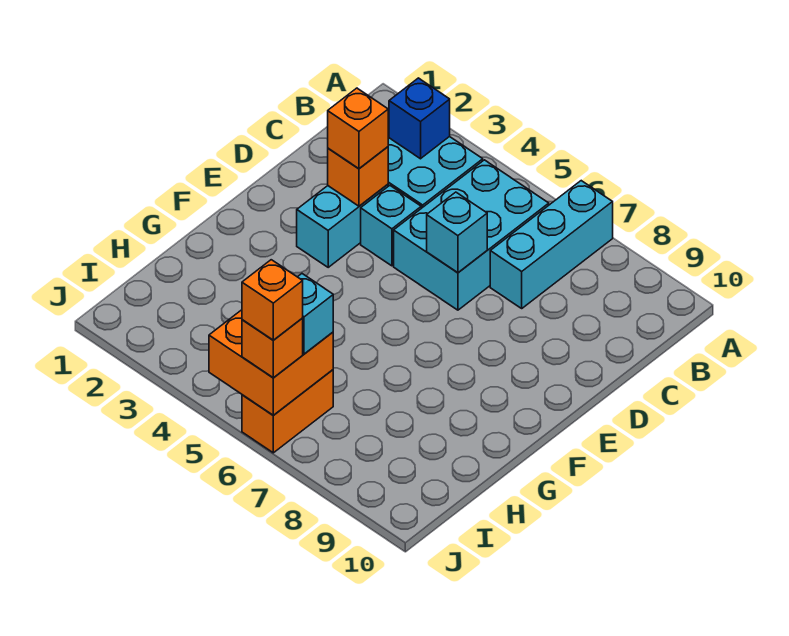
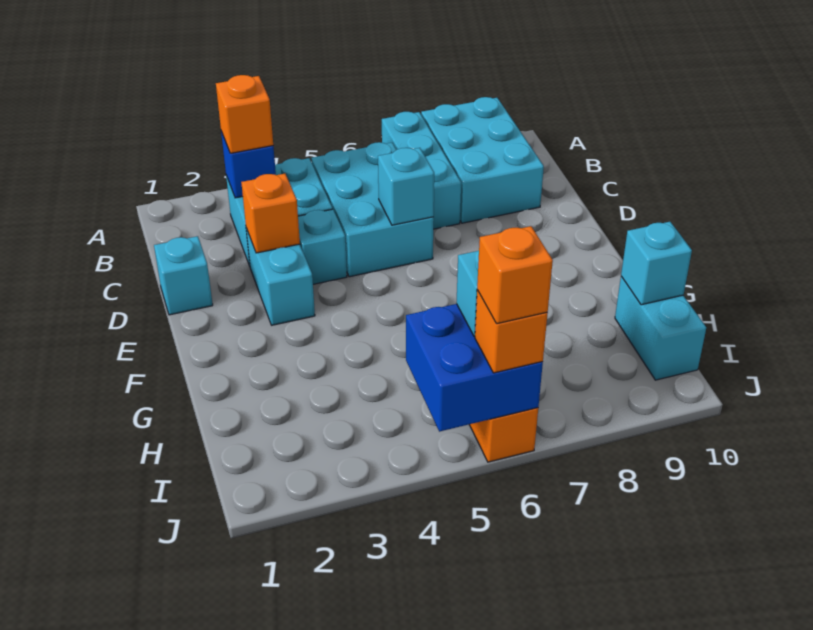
none -> cyan brick A8:C9 level 1
none -> cyan brick D1 level 1
orange brick D3 level 3 -> orange brick B3 level 3
none -> cyan brick H10:I10 level 1
none -> cyan brick H10 level 2
orange brick I5:J6 level 2 -> blue brick I5:J6 level 2

